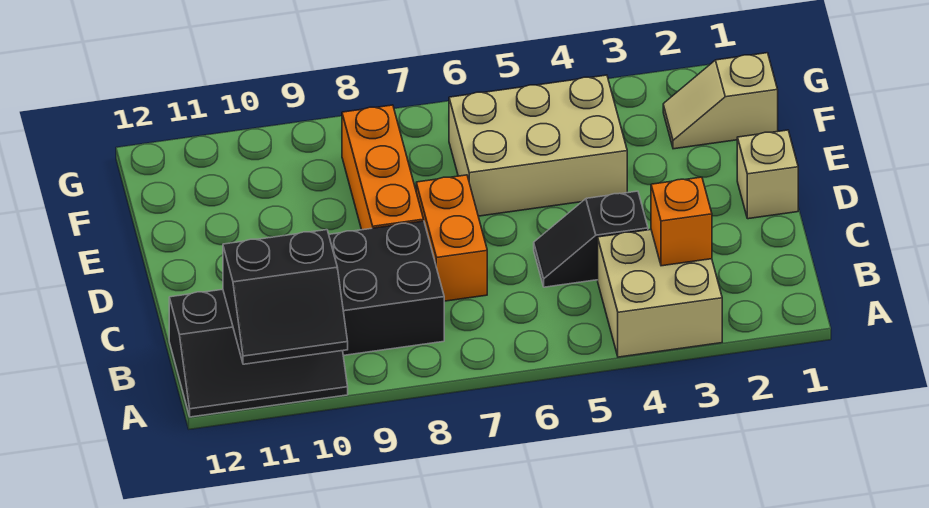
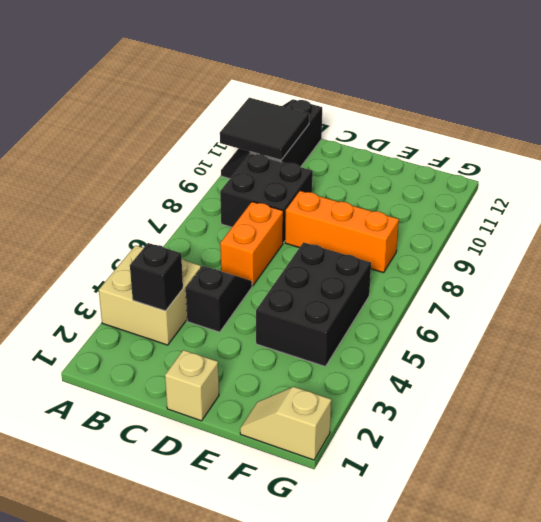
black slope A10:B11 level 2 top B -> black tile A10:B11 level 2
orange brick B3 level 2 -> black brick B3 level 2
orange brick C7:D7 level 1 -> orange brick C6:C7 level 1
tan brick E4:F6 level 1 -> black brick E4:F6 level 1
tan slope F1:F2 level 1 top 1 -> tan slope F1:G1 level 1 top G

